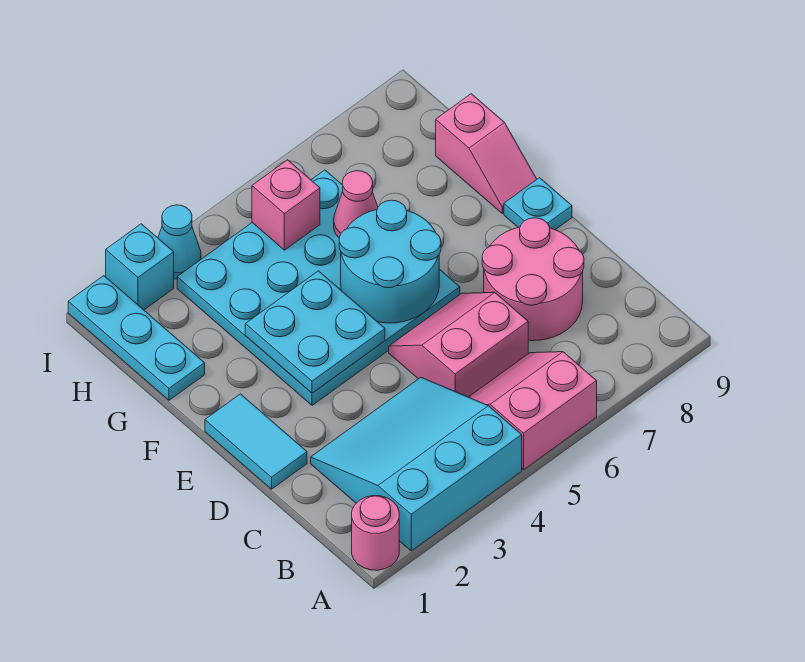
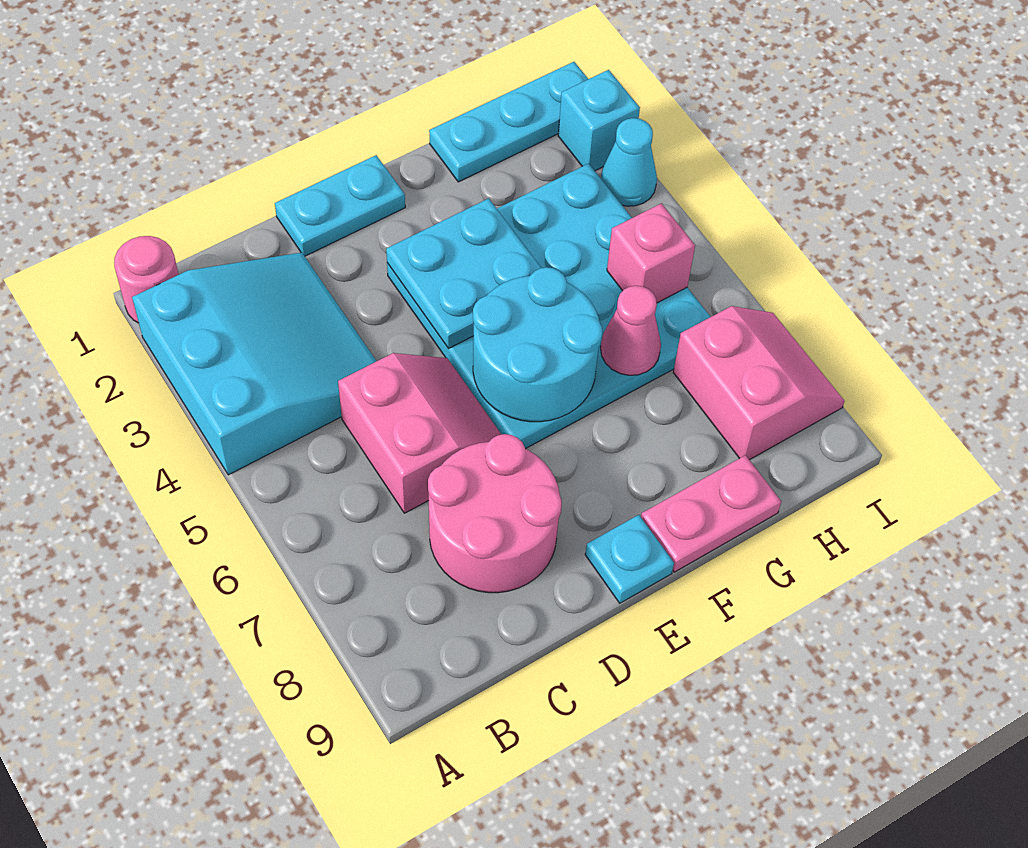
pink slope A5:B6 level 1 top A -> pink slope H7:I8 level 1 top H
cyan tile D1:E1 level 1 -> cyan plate D1:E1 level 1
pink slope F9:G9 level 1 top G -> pink plate F9:G9 level 1

